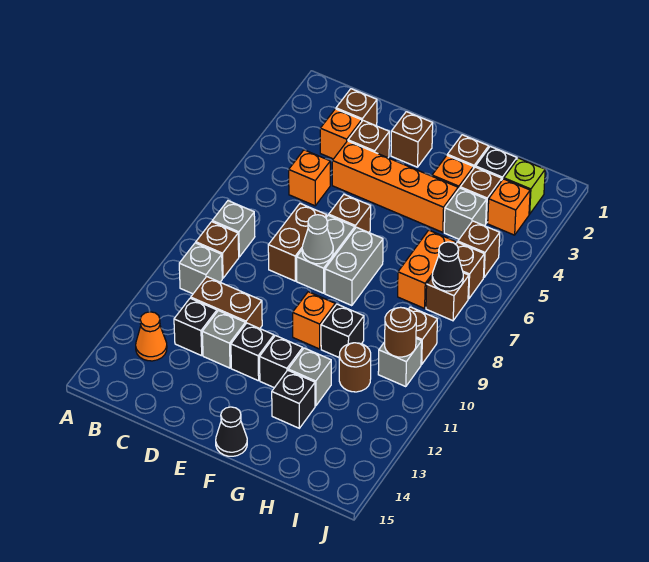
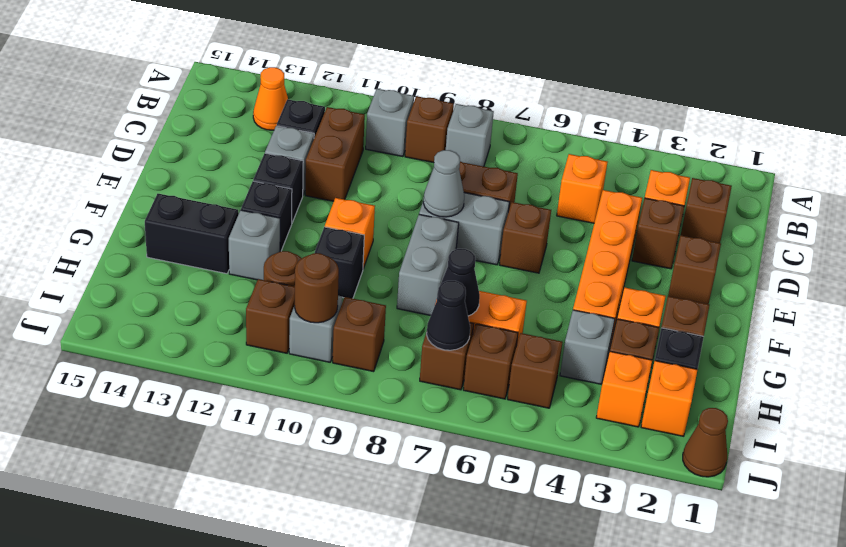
grey brick F7:F8 level 1 -> grey brick F8:G8 level 1
black cone F15 level 1 -> black cone H7 level 2
black brick G13 level 1 -> black brick G13:G14 level 1
lime brick I2 level 1 -> orange brick I2 level 1
none -> brown brick I11 level 1
none -> brown cone J1 level 1

